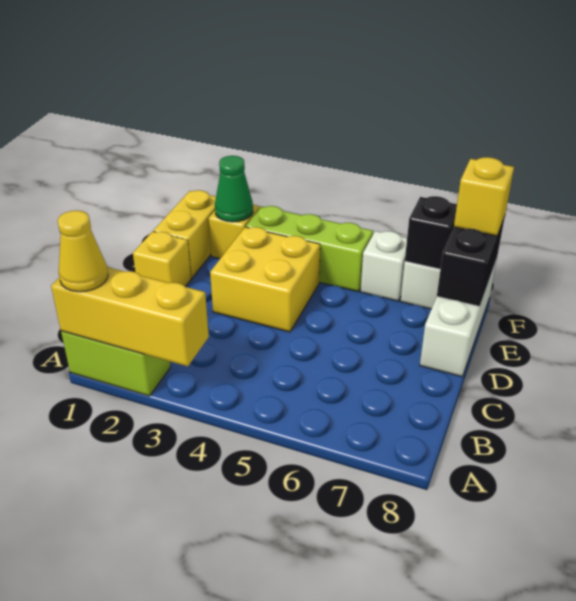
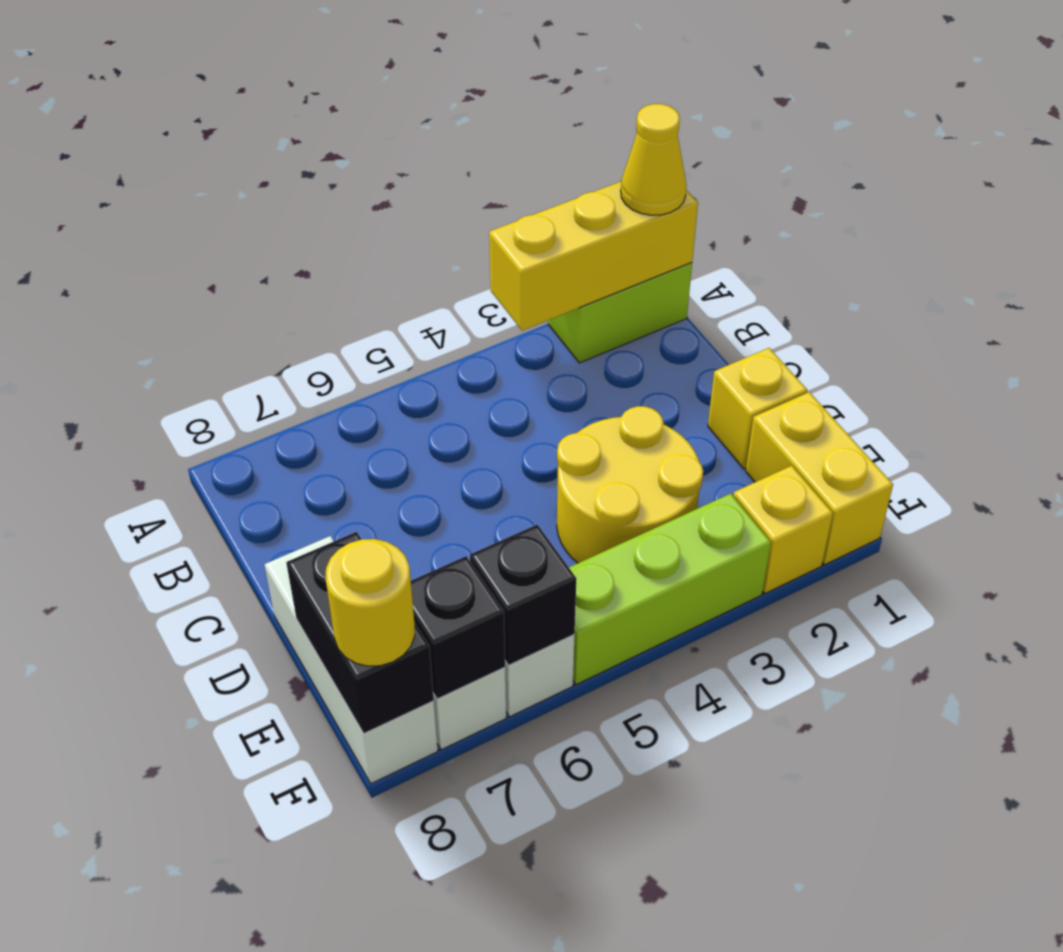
yellow brick D3:E4 level 1 -> yellow round brick D3:E4 level 1
green cone F2 level 2 -> none
none -> black brick F6 level 2
yellow brick F8 level 3 -> yellow round brick F8 level 3

